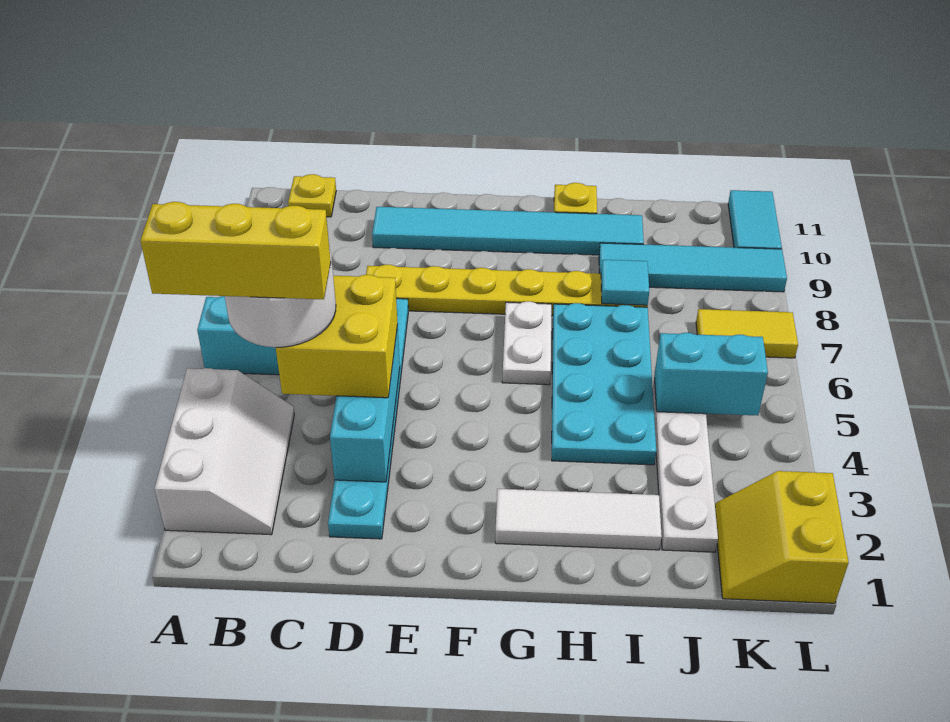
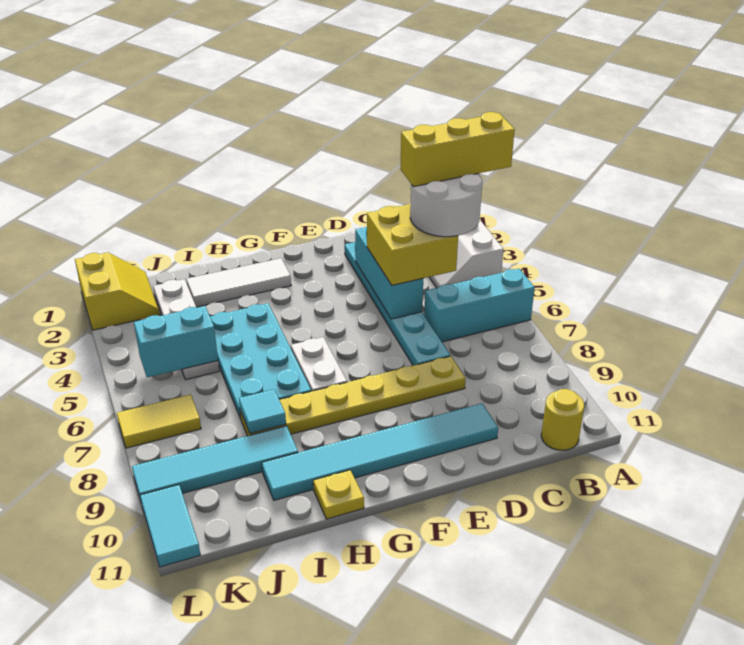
yellow plate B11 level 1 -> yellow round brick B11 level 1

